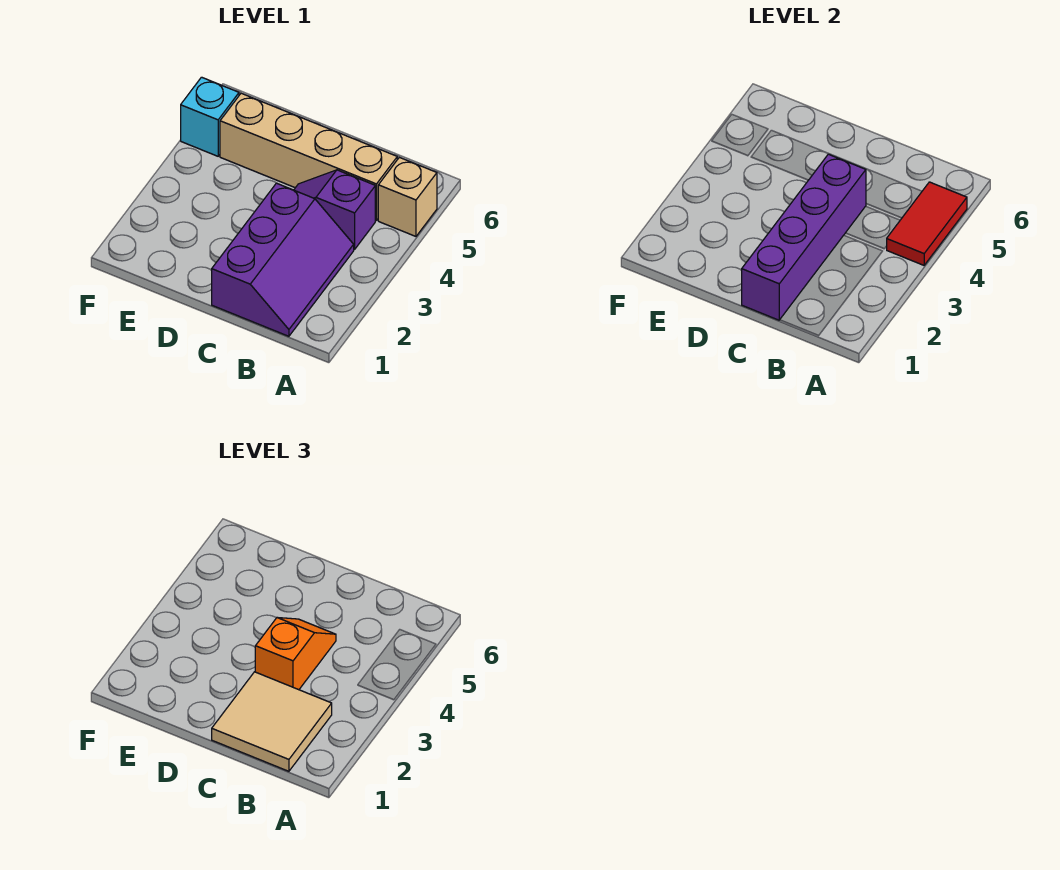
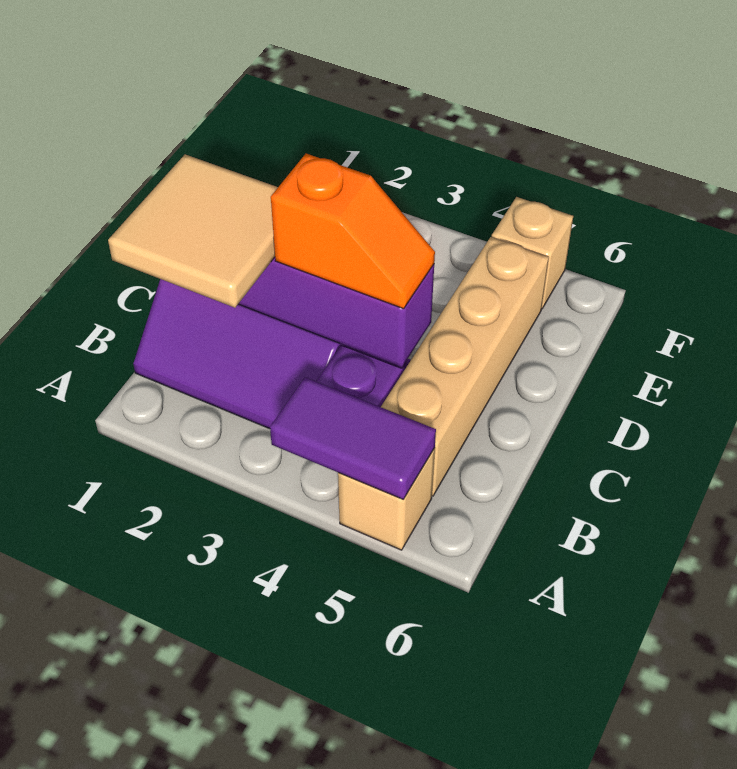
red tile A4:A5 level 2 -> purple tile A4:A5 level 2
cyan brick F5 level 1 -> tan brick F5 level 1

